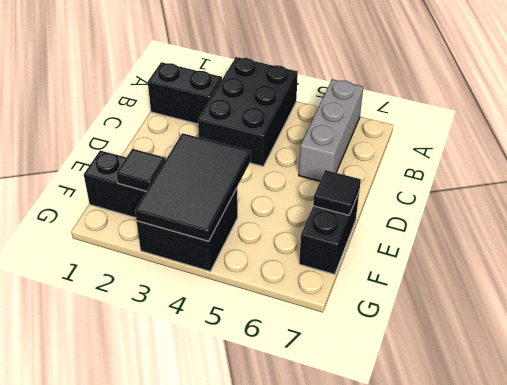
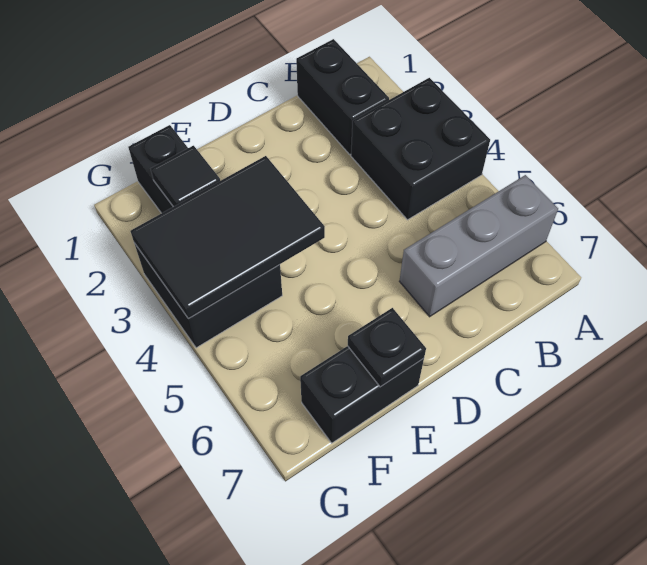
black brick A3:C4 level 1 -> black brick A3:B4 level 1
black tile E7 level 2 -> black plate E7 level 2

